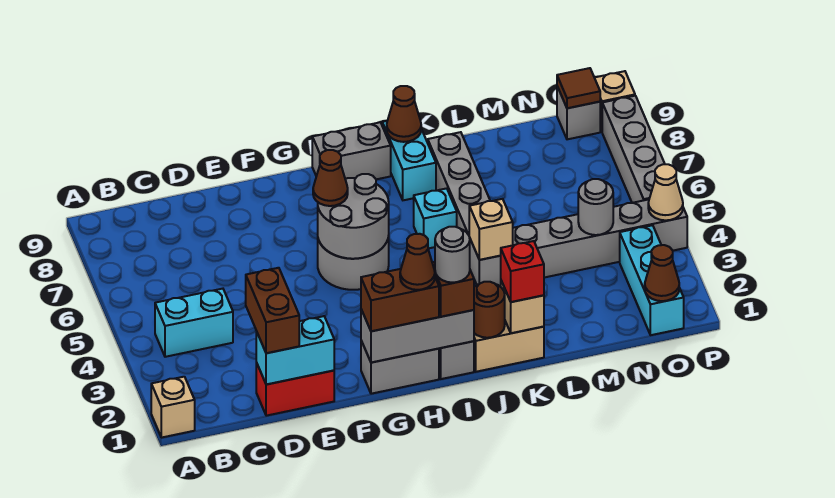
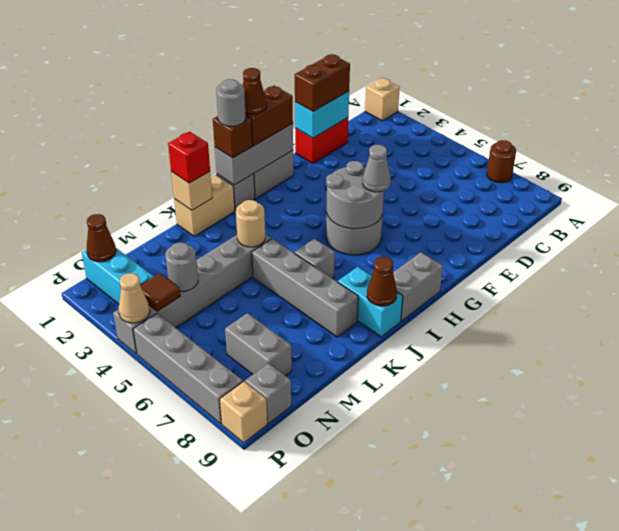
cyan brick B4:C4 level 1 -> none
brown brick D1:D2 level 3 -> brown brick D1:E1 level 3
brown cone G6 level 3 -> grey cone G6 level 3
brown round brick J1 level 2 -> brown round brick A7 level 1
cyan brick J6 level 1 -> grey brick J6 level 1
tan brick K4 level 2 -> tan round brick K4 level 2
none -> grey brick N7:N8 level 1
brown tile O9 level 2 -> brown tile O4 level 2

